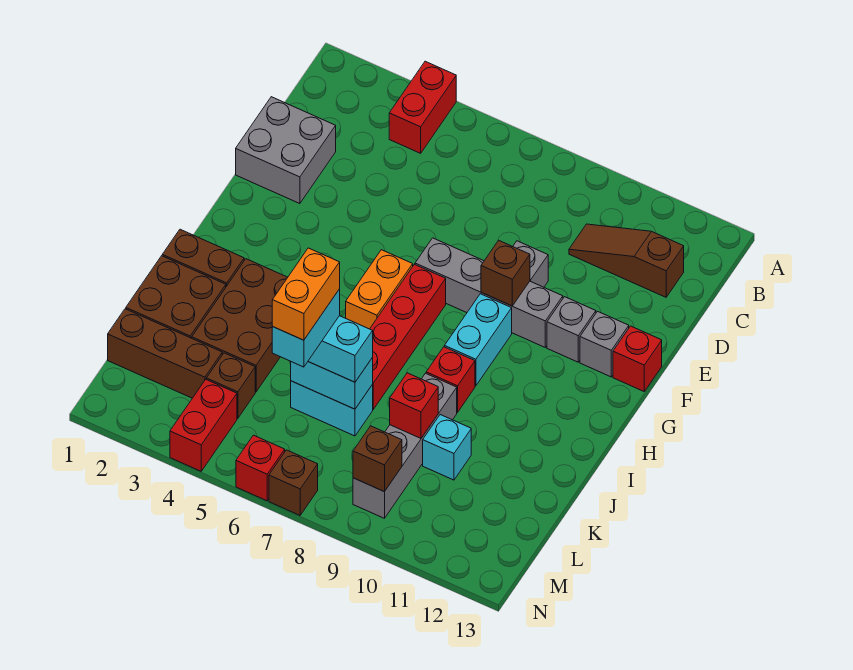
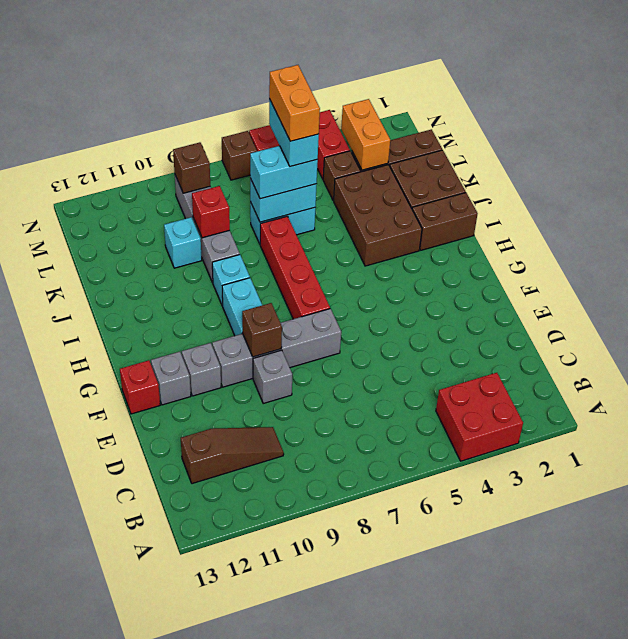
red brick A4:B4 level 1 -> red brick A3:B4 level 1
grey brick D1:E2 level 1 -> none
orange brick G6:H6 level 1 -> orange brick L3:M3 level 2
red brick I9 level 1 -> cyan brick I9 level 1

